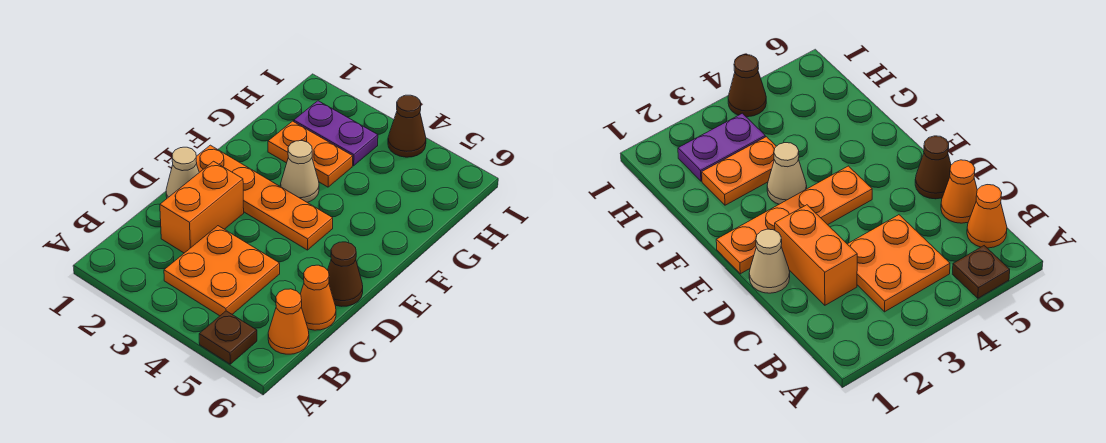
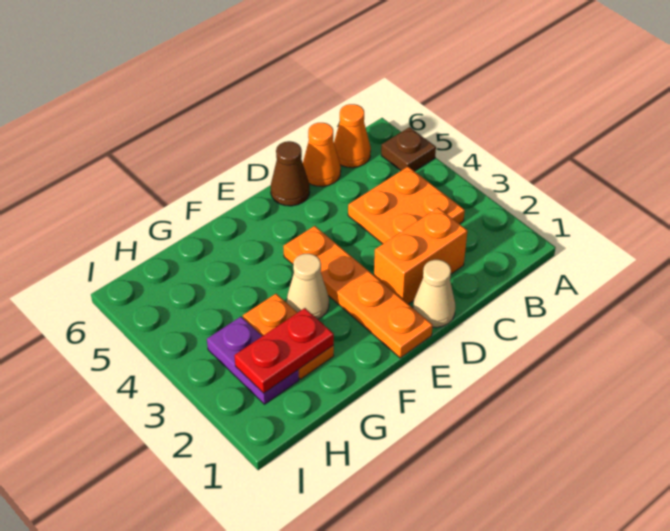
none -> red plate G2:H2 level 2
brown cone I4 level 1 -> none

